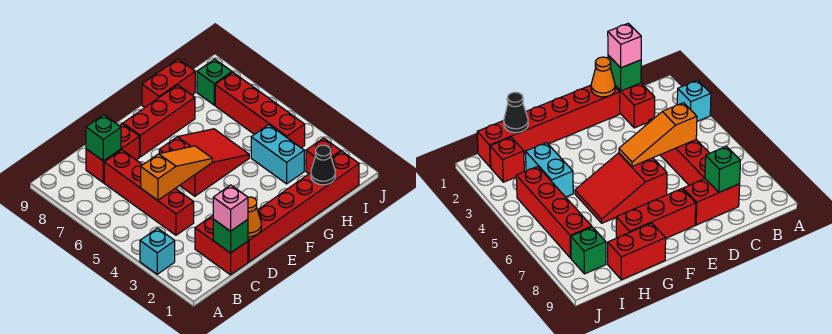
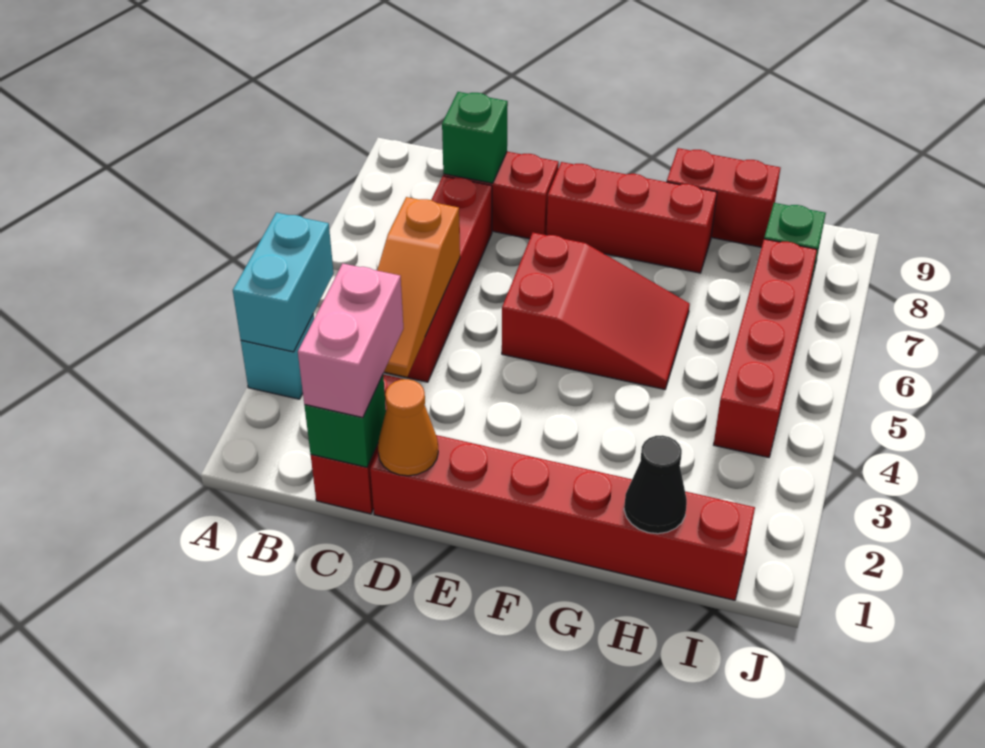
pink brick C1 level 3 -> pink brick C1:C2 level 3
orange slope C5:E5 level 2 top C -> orange slope C3:C5 level 2 top 5
cyan brick H3:H4 level 1 -> cyan brick A3:A4 level 2
red brick I2 level 1 -> none

